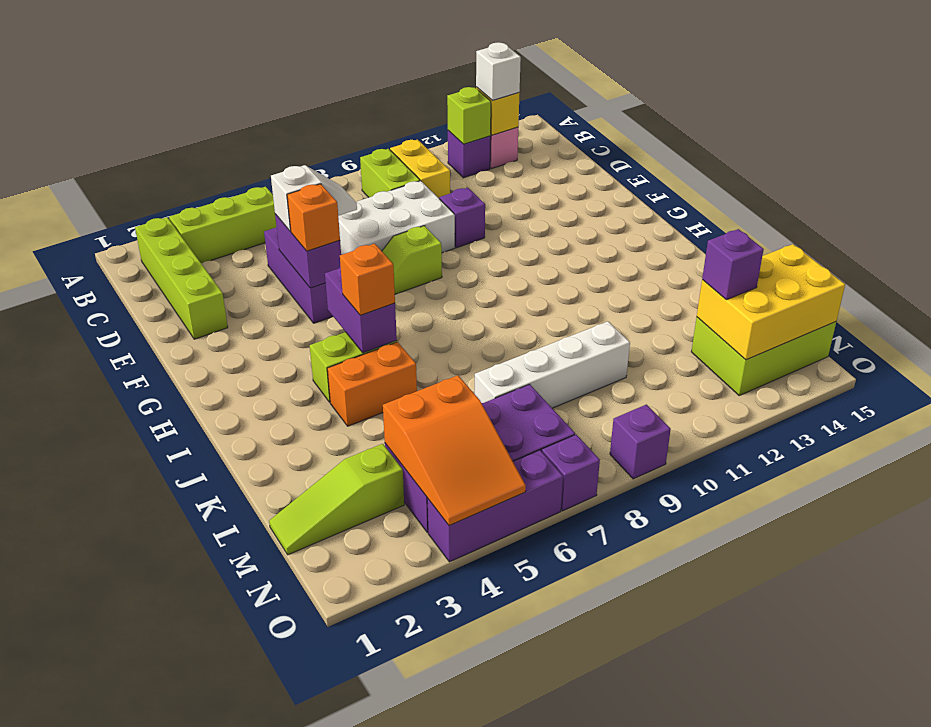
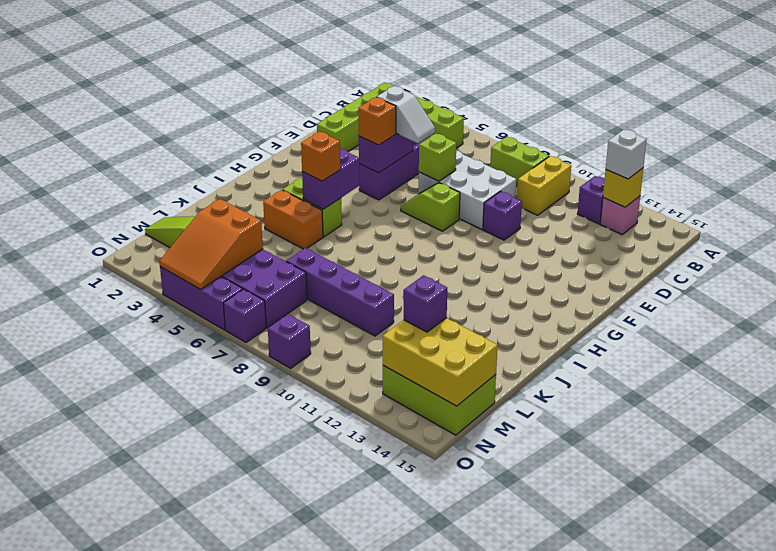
lime brick B9:C9 level 1 -> lime brick B8:B9 level 1
lime brick B12 level 2 -> lime brick E7 level 2
white brick L7:L10 level 1 -> purple brick L7:L10 level 1

